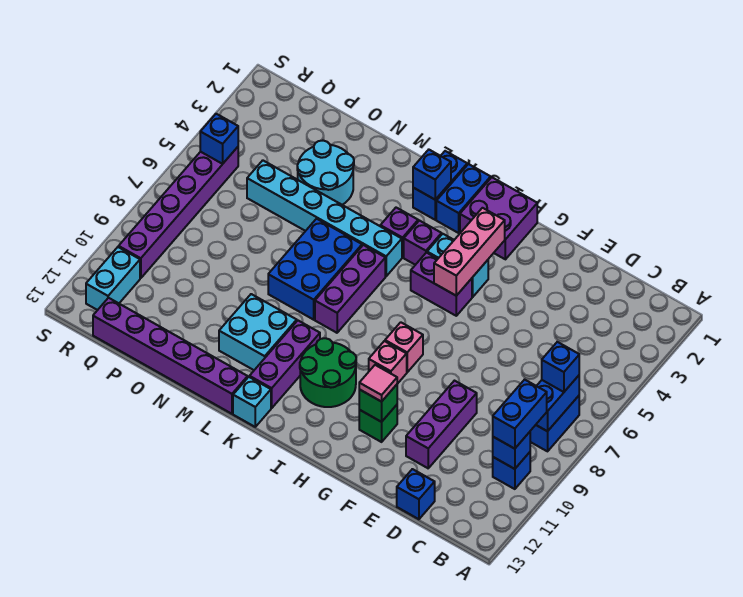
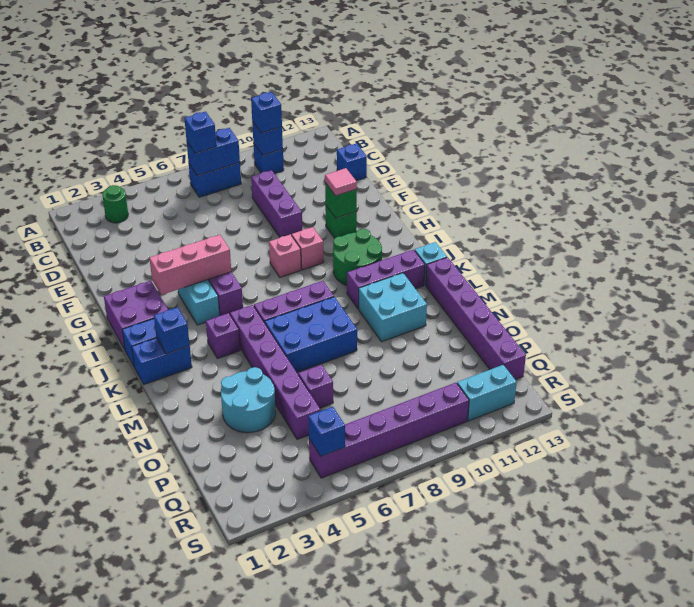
none -> green round brick B3 level 1
blue brick B9:B10 level 3 -> blue brick B10 level 3
purple brick E9:E11 level 1 -> purple brick D9:F9 level 1
purple brick J4 level 1 -> purple brick O6 level 1
cyan brick K5:P5 level 1 -> purple brick K5:P5 level 1

